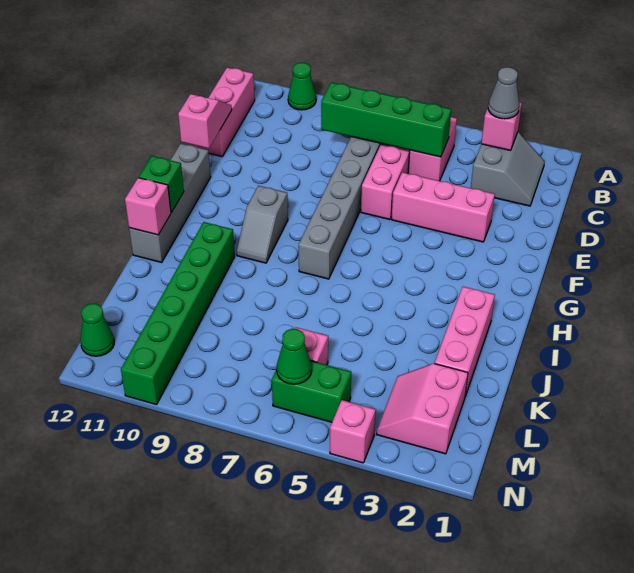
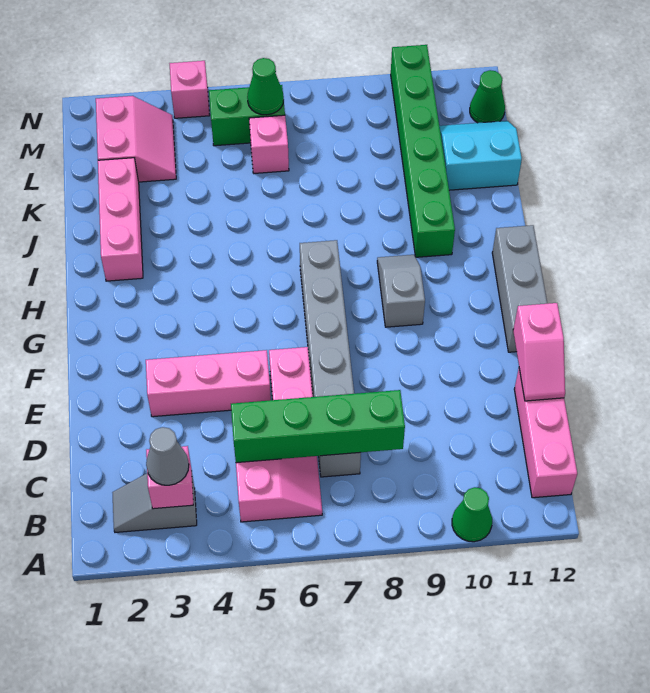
grey slope B2:C3 level 1 top 3 -> grey slope B2:B3 level 1 top 3
grey brick F12:I12 level 1 -> grey brick F12:H12 level 1
green brick H12 level 2 -> none
pink brick I12 level 2 -> none
none -> cyan slope K11:L12 level 1 top K

